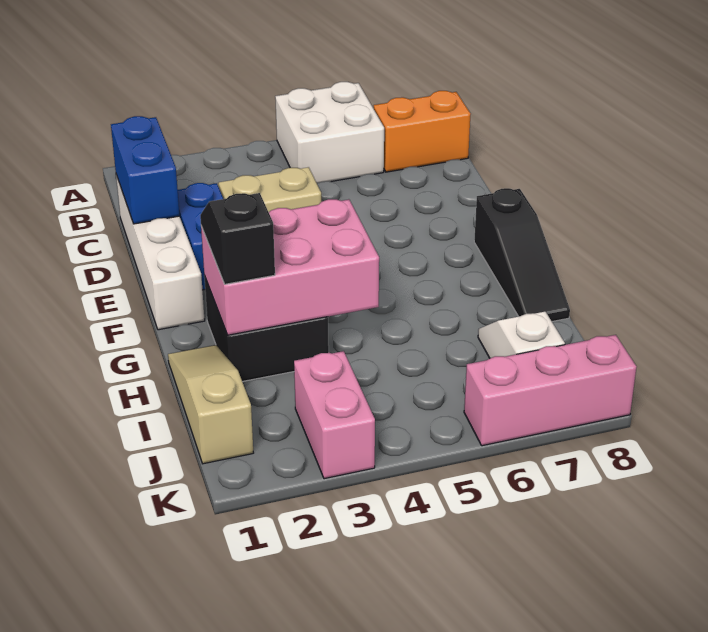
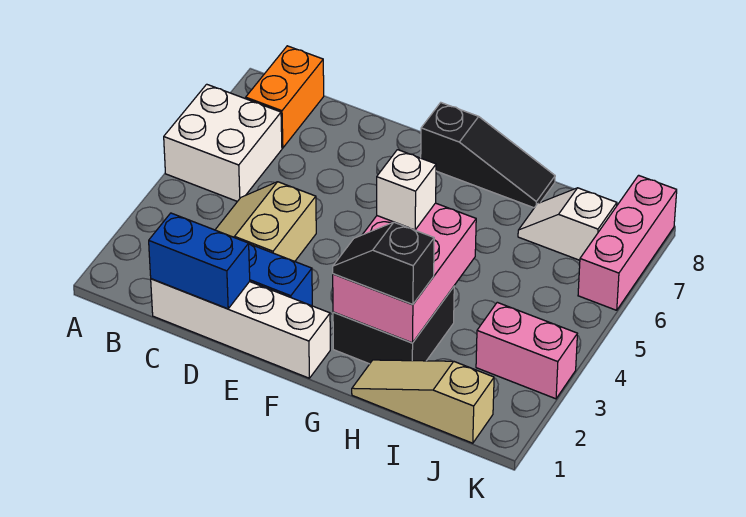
none -> white brick G4 level 3

